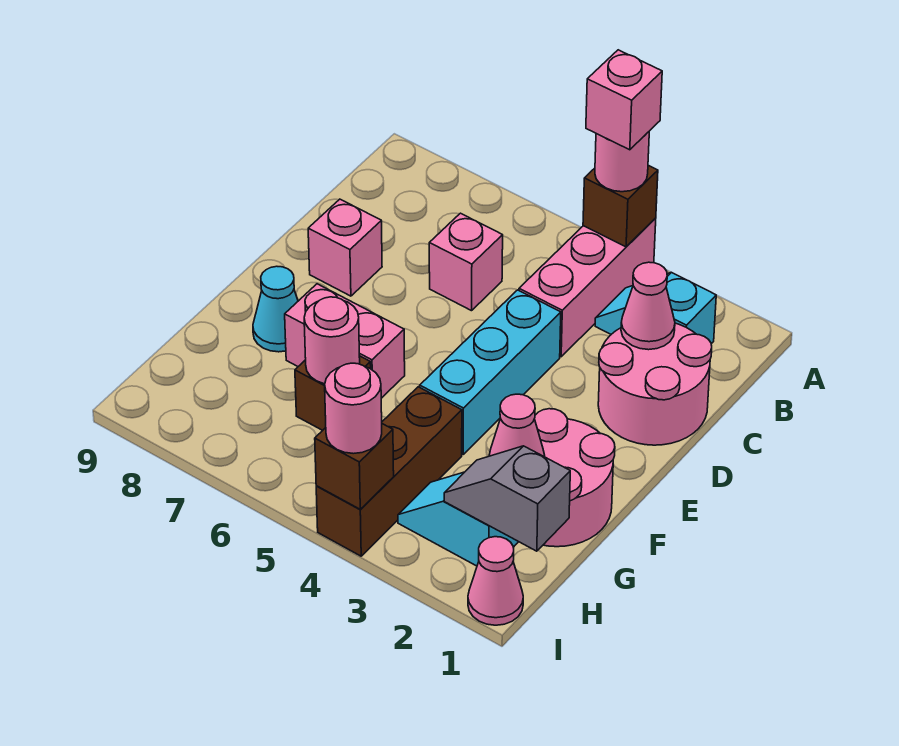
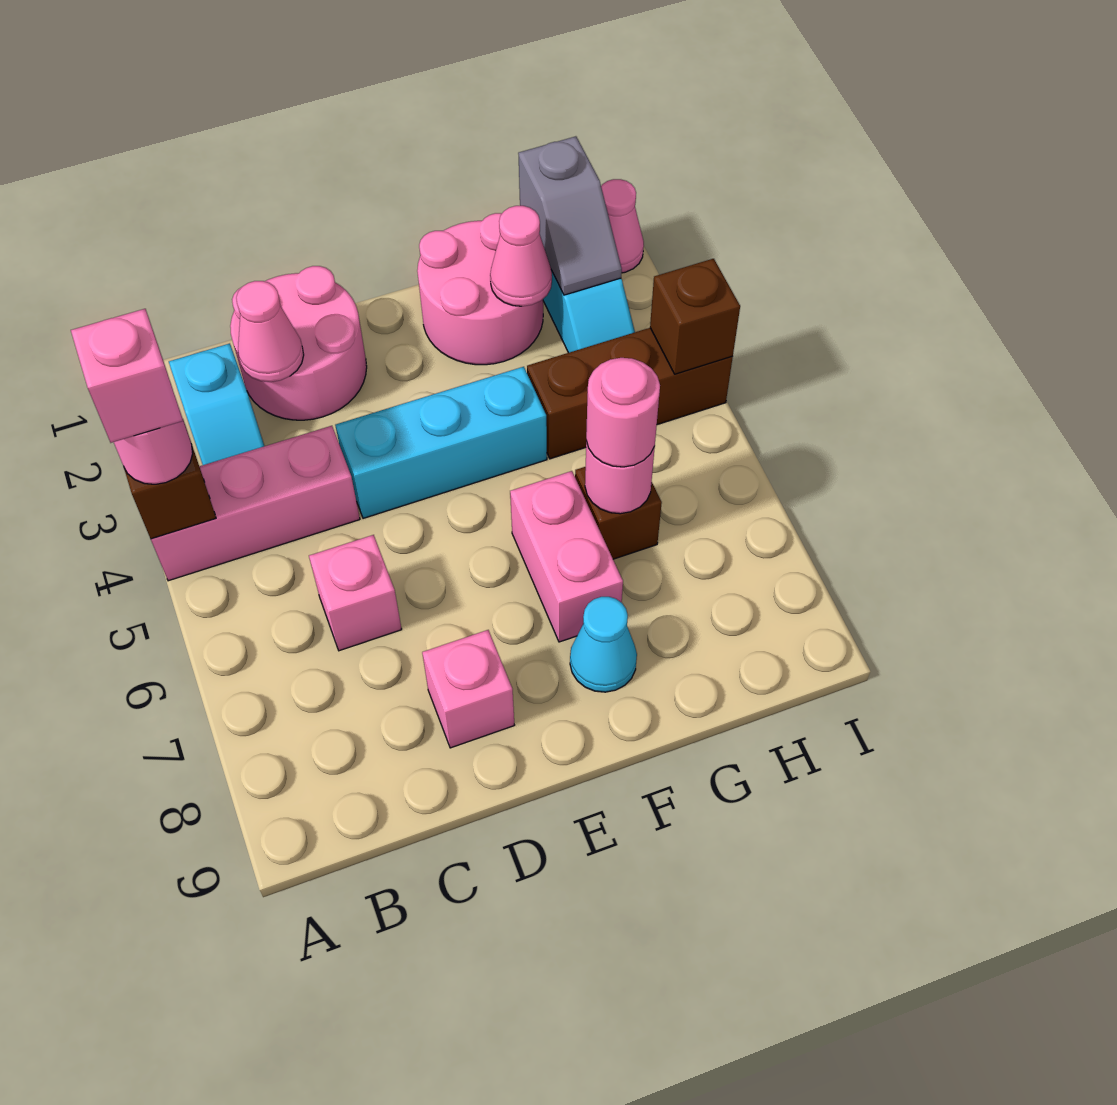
pink round brick I4 level 3 -> pink round brick G6 level 3

